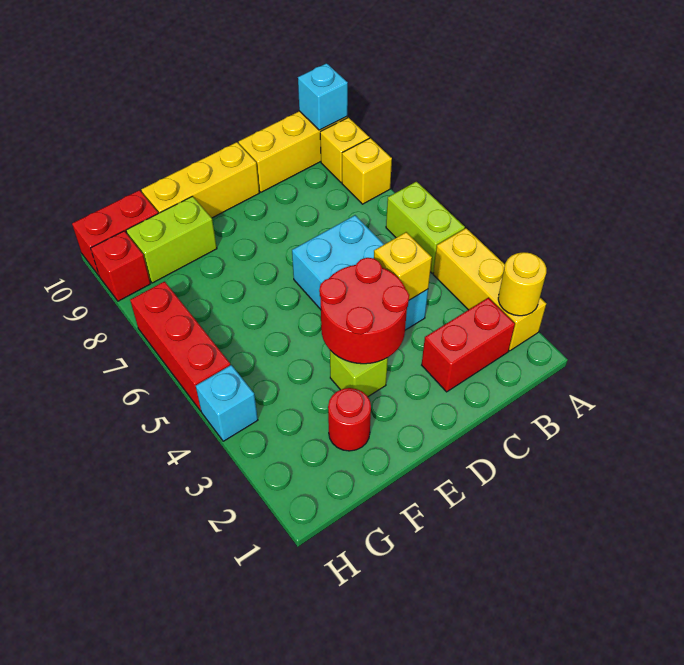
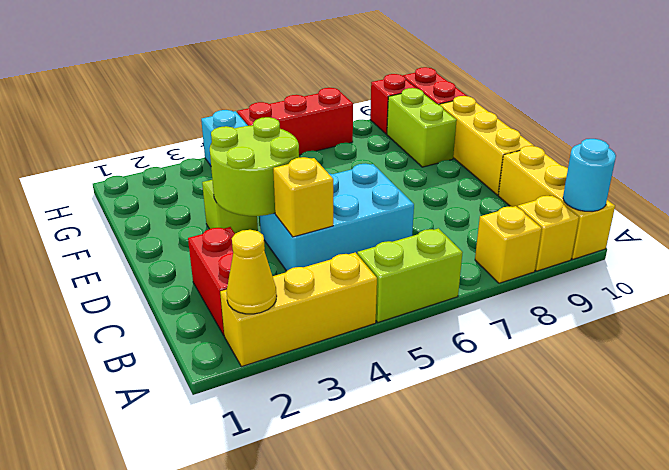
yellow round brick A2 level 2 -> yellow cone A2 level 2
cyan brick A10 level 2 -> cyan round brick A10 level 2
red round brick D3:E4 level 2 -> lime round brick D3:E4 level 2
red round brick F2 level 1 -> none

